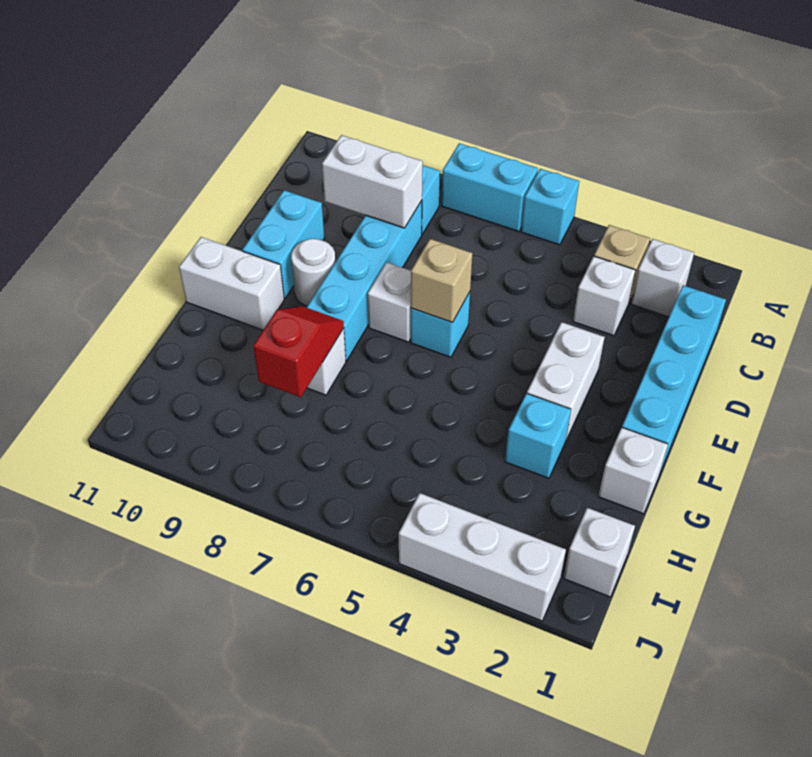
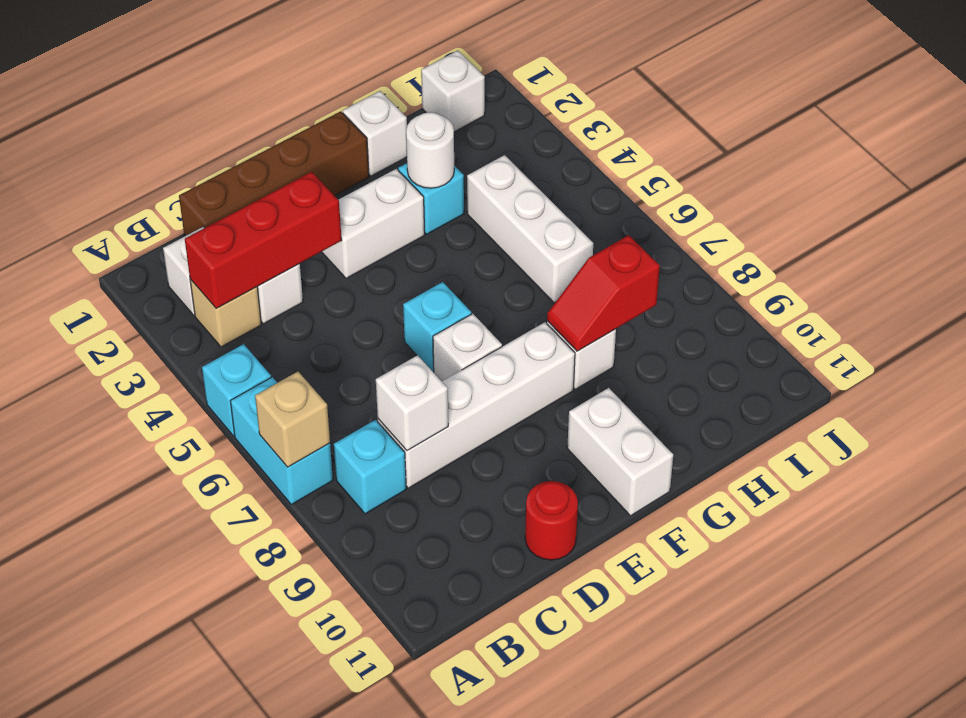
none -> red brick B3:D3 level 2
cyan brick C1:F1 level 1 -> brown brick C1:F1 level 1
cyan brick C8:F8 level 1 -> white brick C8:F8 level 1
white brick C8:C9 level 2 -> white brick C8 level 2
cyan brick D10:E10 level 1 -> none
none -> red round brick D11 level 1
tan brick E6 level 2 -> tan brick A7 level 2
white round brick E9 level 1 -> white round brick G3 level 2
white brick J2:J4 level 1 -> white brick H4:H6 level 1

